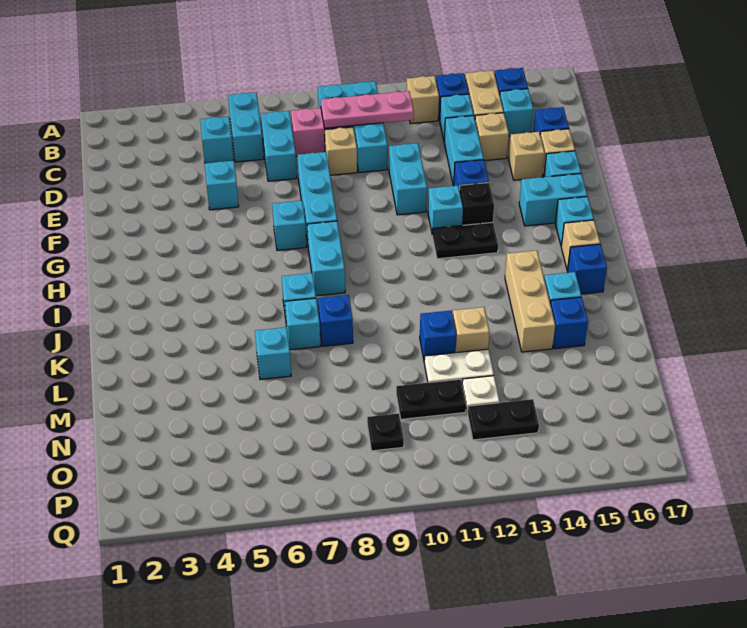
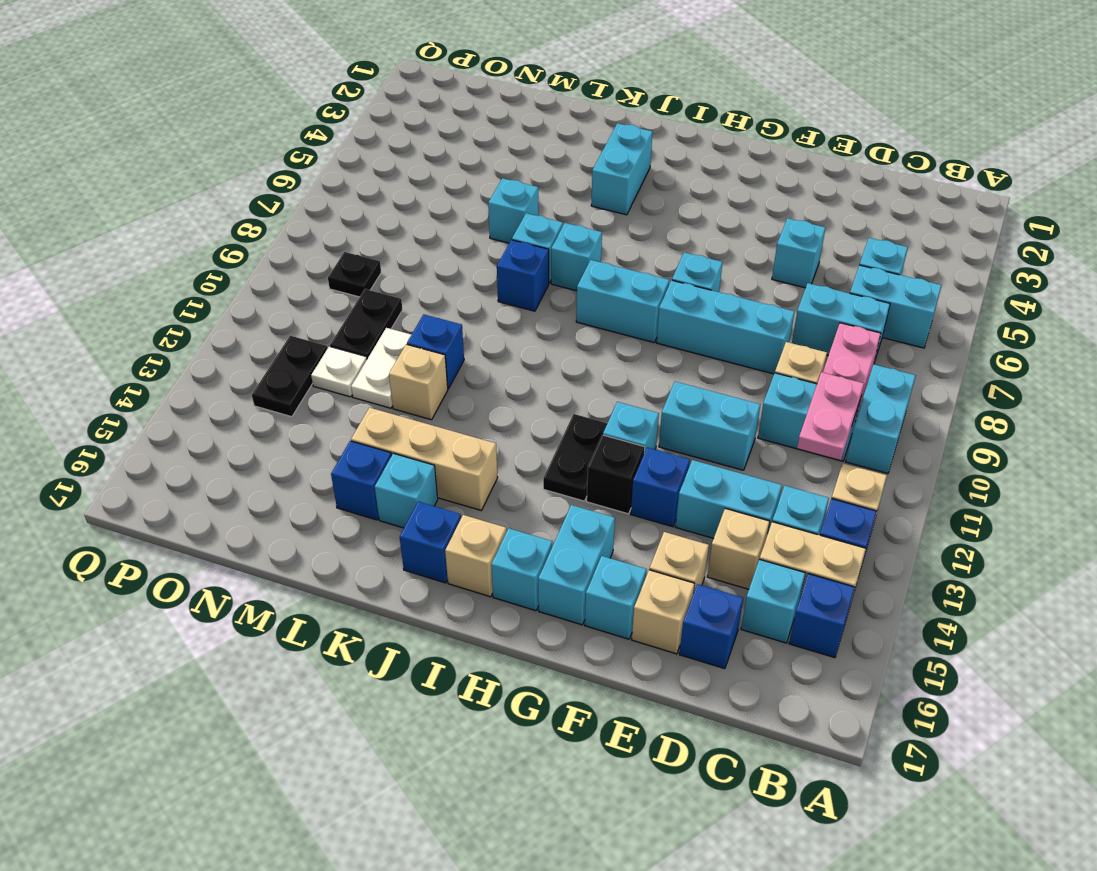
pink plate C9:C11 level 2 -> pink plate C10:C11 level 2
none -> cyan brick J3:J4 level 1

